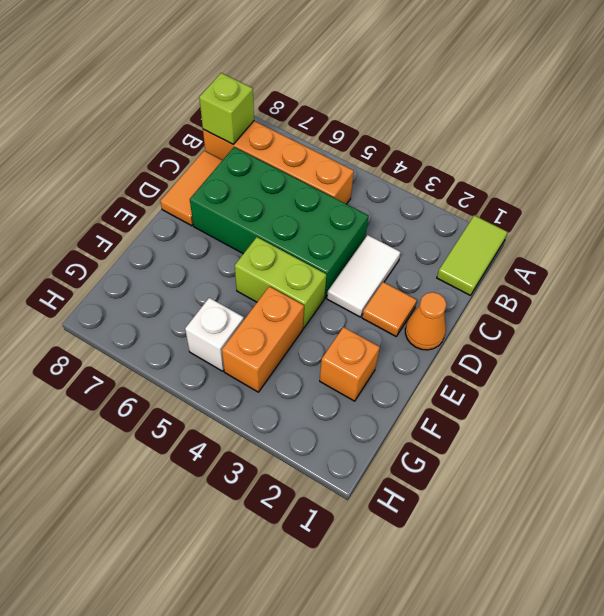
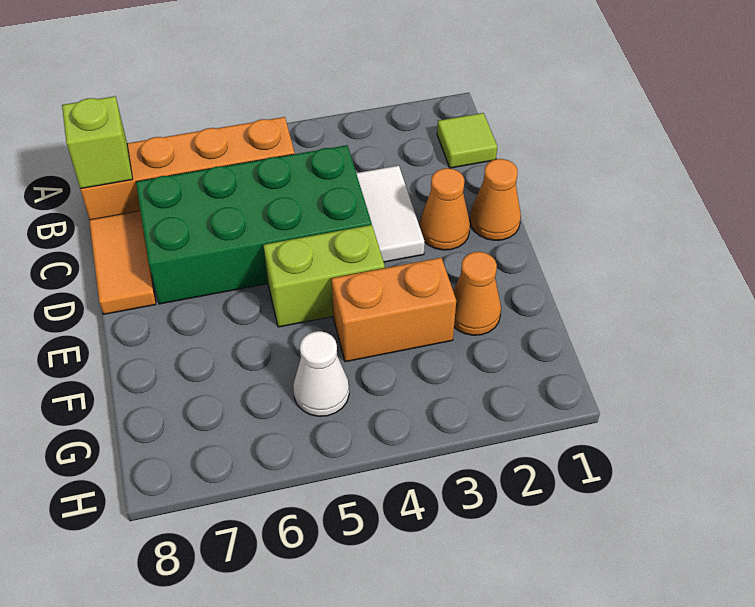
lime tile A1:B1 level 1 -> lime tile B1 level 1
orange tile D2 level 1 -> orange cone D2 level 1
orange brick F2 level 1 -> orange cone F2 level 1
orange brick F4:G4 level 1 -> orange brick F3:F4 level 1
white brick G5 level 1 -> white cone G5 level 1

